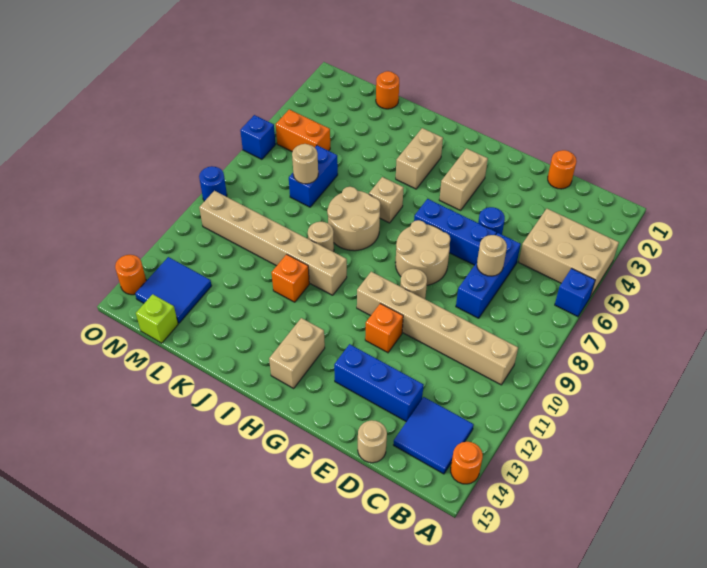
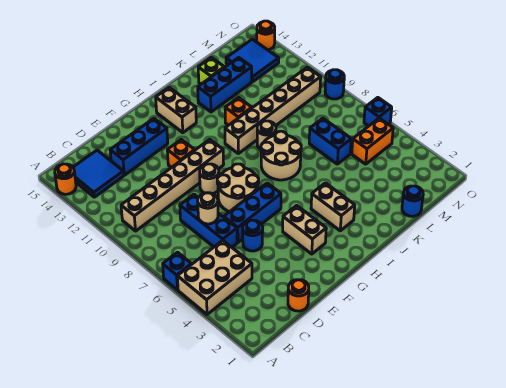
tan round brick D15 level 1 -> none
tan brick I6 level 1 -> none
none -> blue brick J13:L13 level 1
orange round brick L1 level 1 -> blue round brick L1 level 1
tan round brick L7 level 2 -> none
lime brick M15 level 1 -> lime brick K14 level 1

